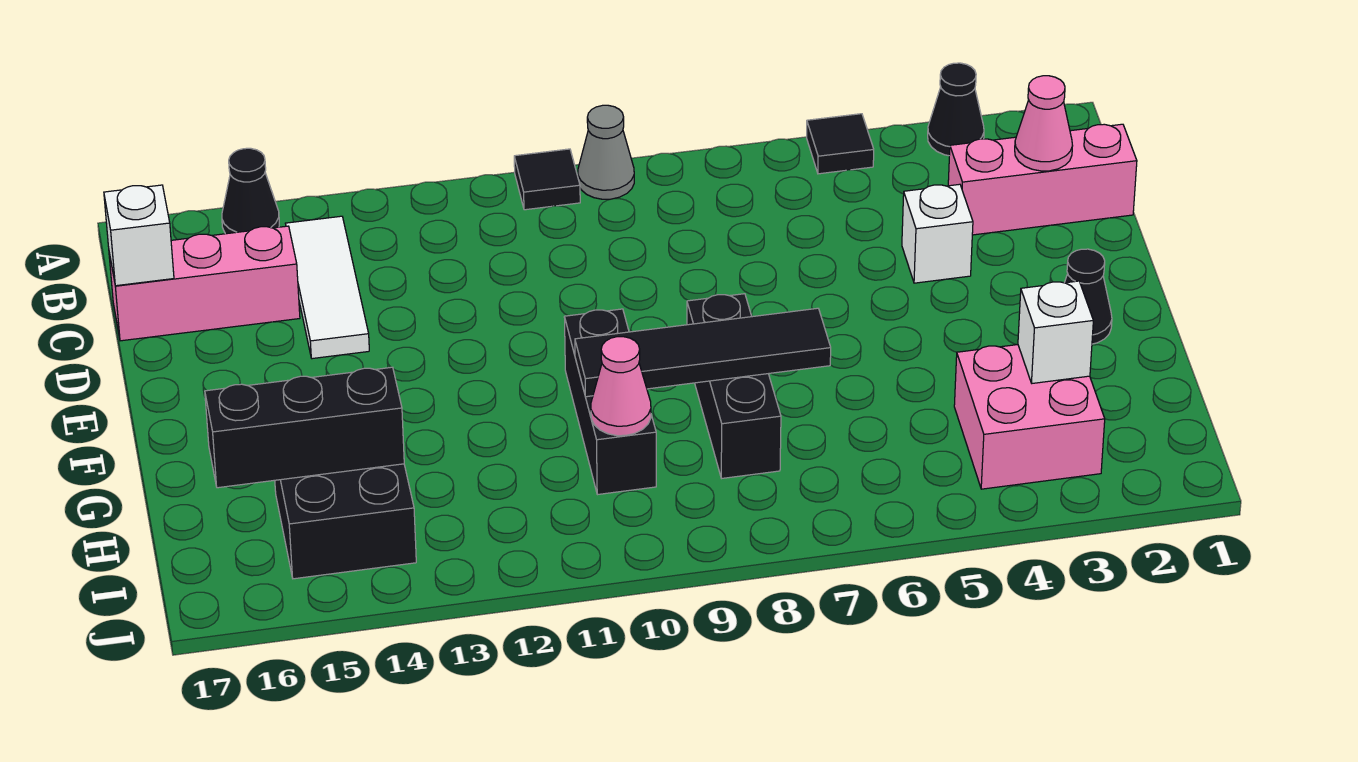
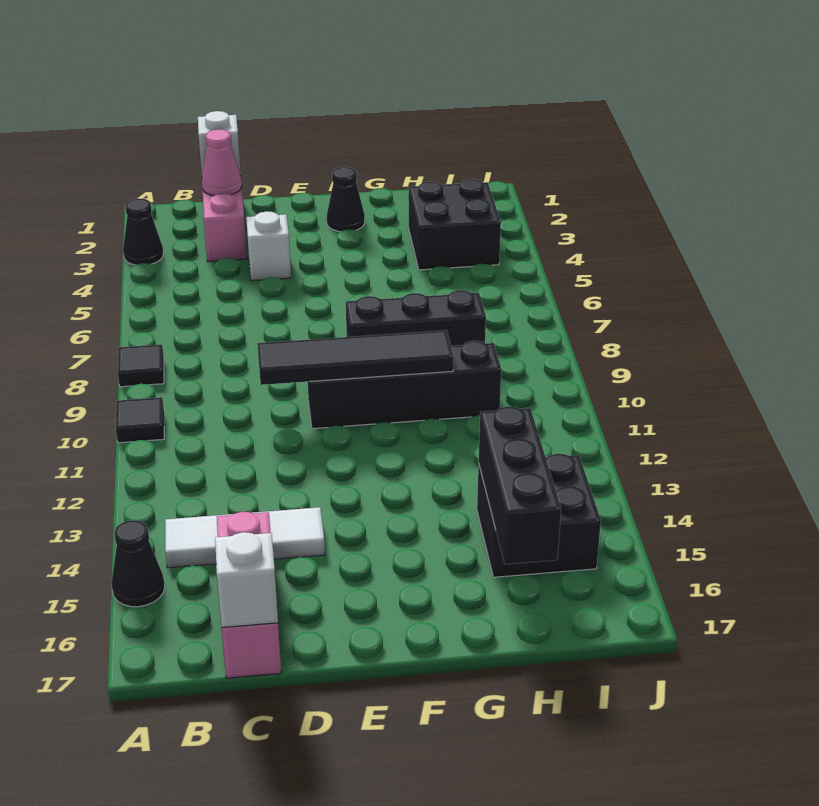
black tile A5 level 1 -> black tile A8 level 1
grey cone A9 level 1 -> none
black brick F10:H10 level 1 -> black brick E10:H10 level 1
black tile G7:G10 level 2 -> black tile D10:G10 level 2
pink brick H3:I4 level 1 -> black brick H3:I4 level 1
white brick H3 level 2 -> white brick C1 level 2
pink cone H10 level 2 -> none

